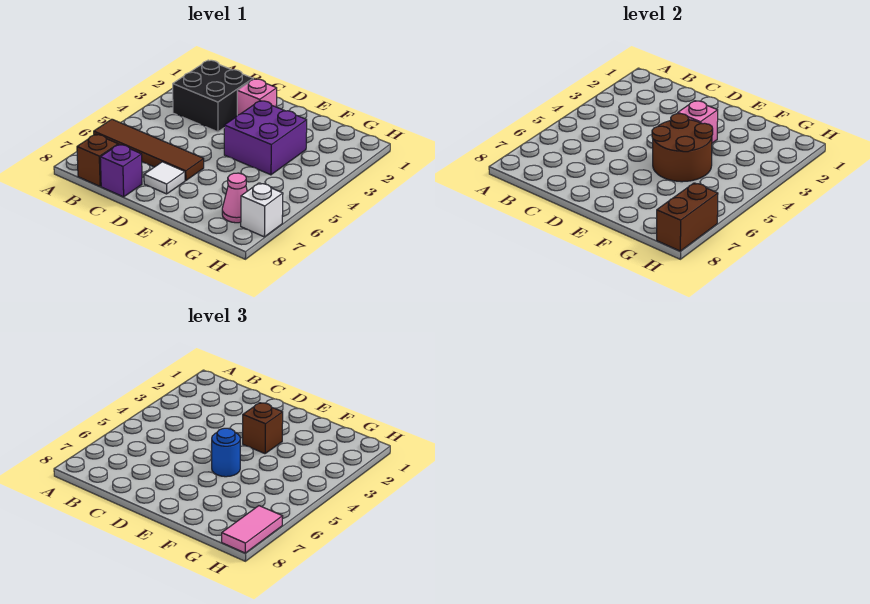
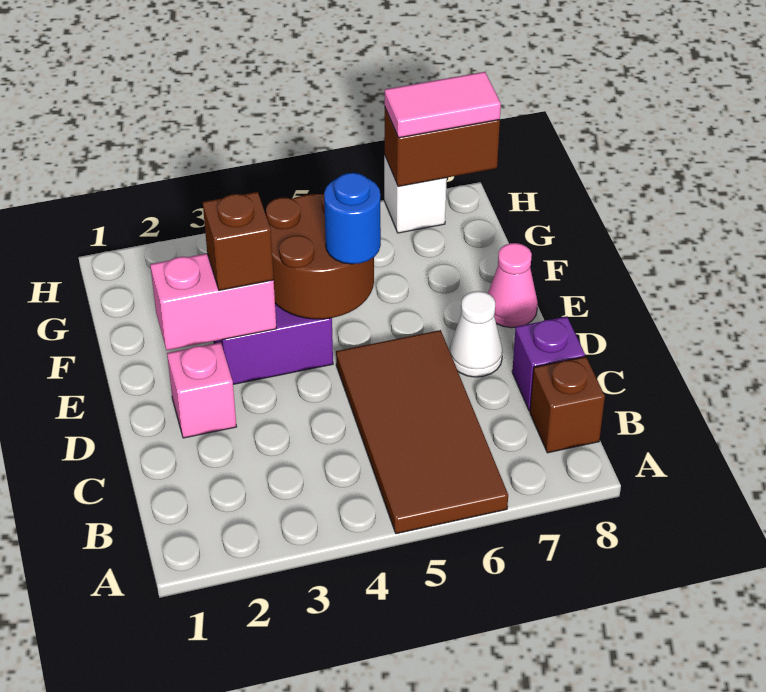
brown tile A6:D6 level 1 -> brown tile A5:D6 level 1
black brick B2:C3 level 1 -> none
white tile D7 level 1 -> white cone D7 level 1
pink brick E3 level 2 -> pink brick E2:E3 level 2
pink cone G7 level 1 -> pink cone E8 level 1

